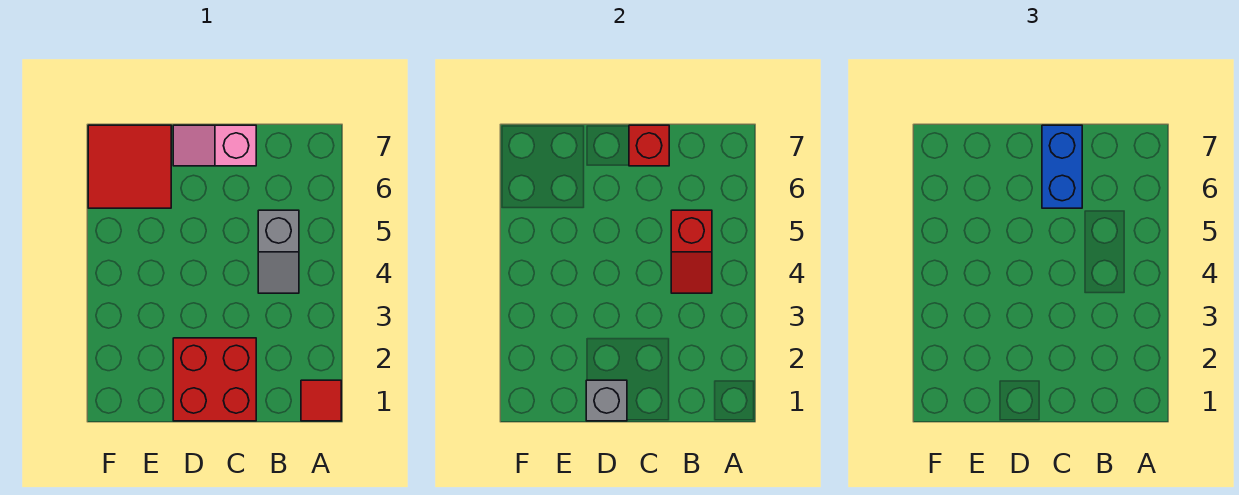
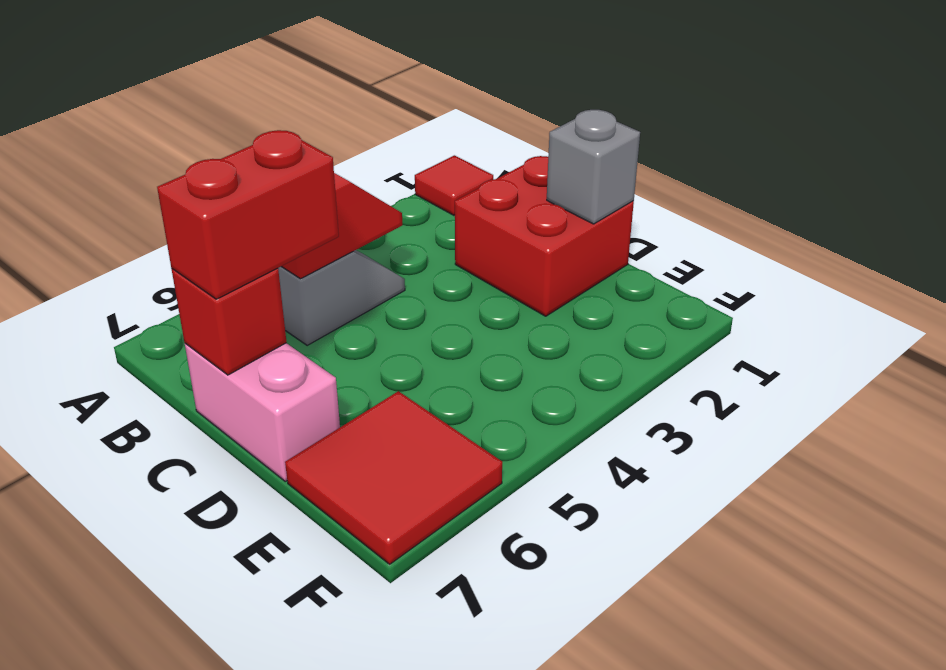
blue brick C6:C7 level 3 -> red brick C6:C7 level 3
pink slope C7:D7 level 1 top C -> pink brick C7:D7 level 1

